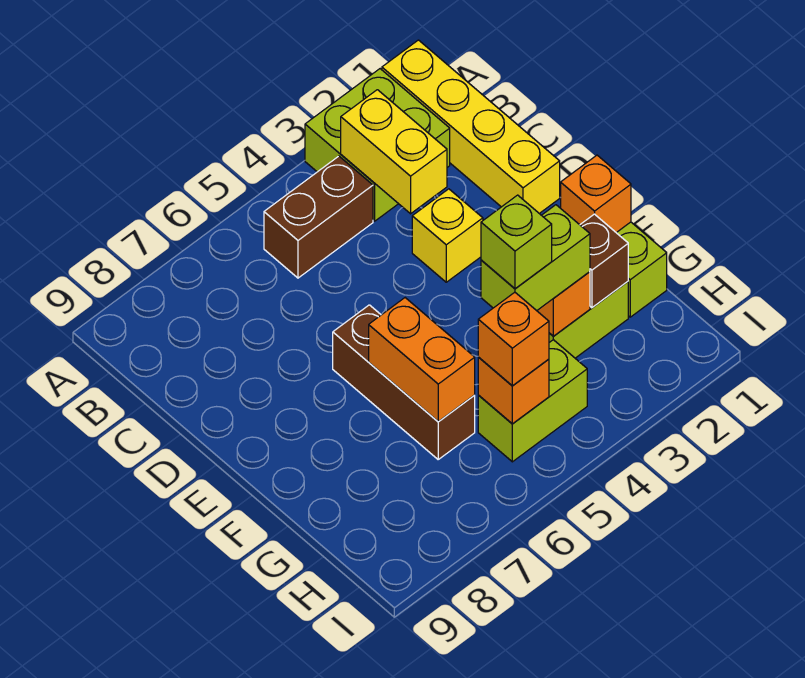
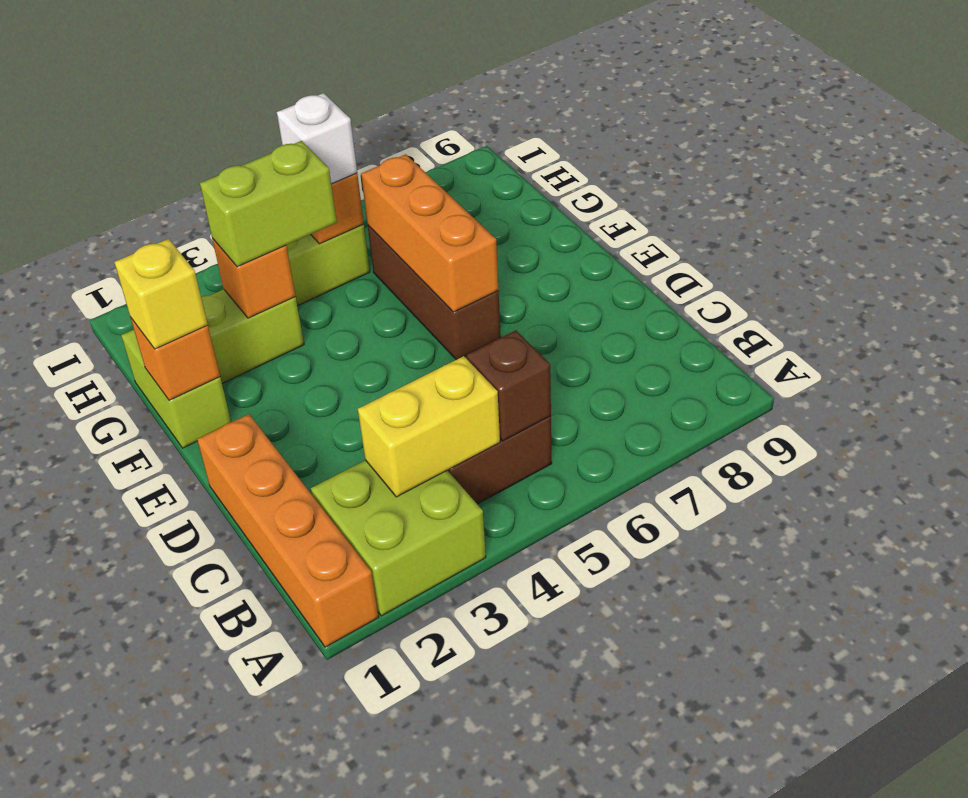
yellow brick A1:D1 level 1 -> orange brick A1:D1 level 1
yellow brick B3:C3 level 2 -> yellow brick B3:B4 level 2
yellow brick D3 level 1 -> yellow brick F1 level 3
orange brick F6:G6 level 2 -> orange brick E6:G6 level 2
brown brick G2 level 2 -> brown brick B5 level 2
lime brick G4 level 4 -> none
orange brick H5 level 3 -> white brick H5 level 3

